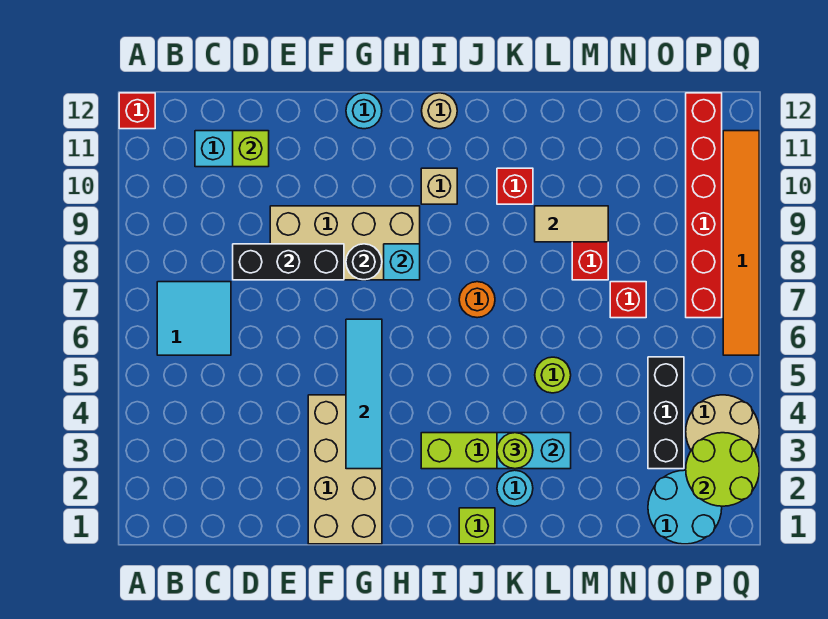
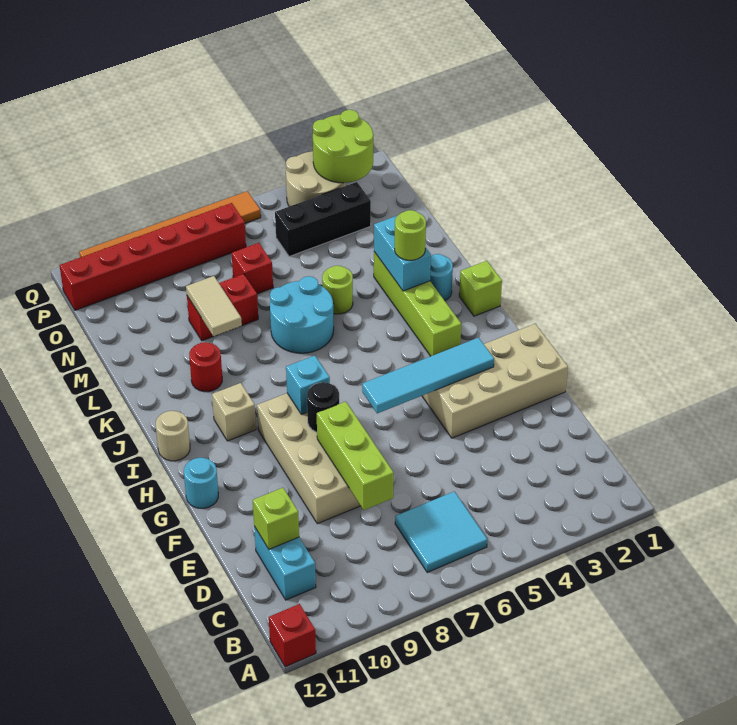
black brick D8:F8 level 2 -> lime brick D8:F8 level 2
orange round brick J7 level 1 -> none
red brick K10 level 1 -> red round brick K10 level 1
cyan round brick O1:P2 level 1 -> cyan round brick K6:L7 level 1

